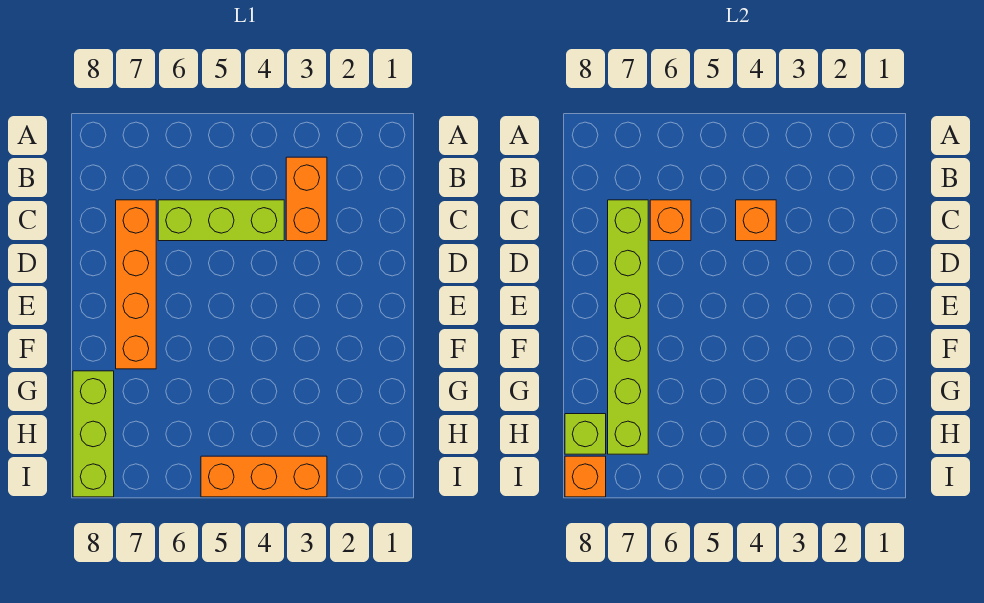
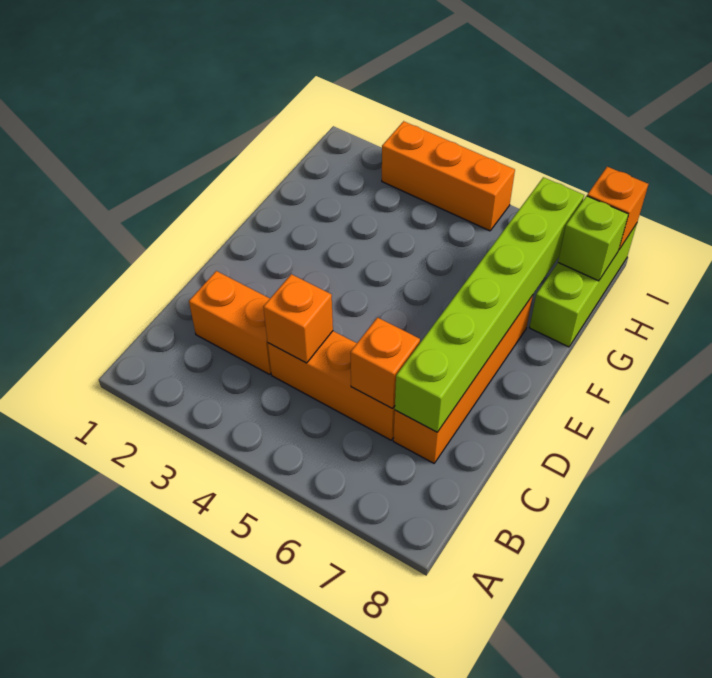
orange brick B3:C3 level 1 -> orange brick C2:C3 level 1
lime brick C4:C6 level 1 -> orange brick C4:C6 level 1

